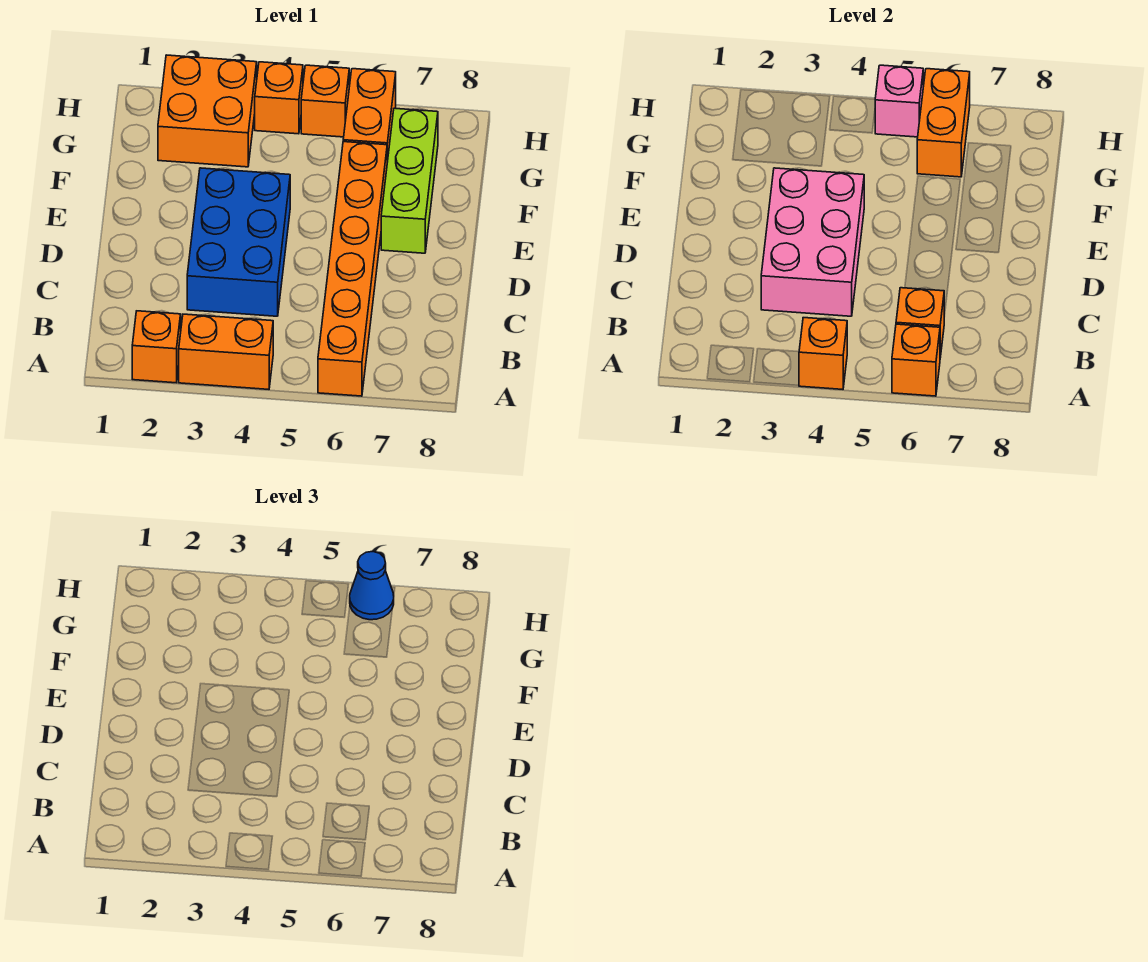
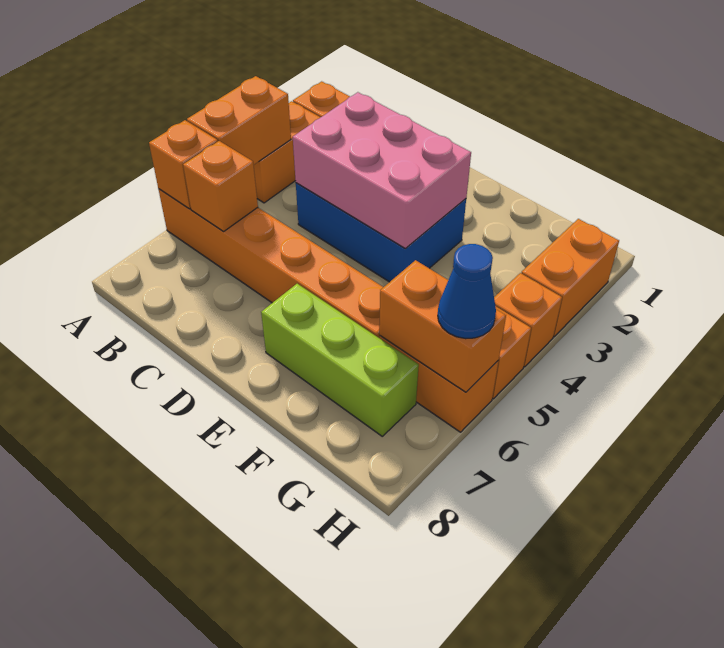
orange brick A4 level 2 -> orange brick A4:A5 level 2
orange brick G2:H3 level 1 -> orange brick H2:H3 level 1
pink brick H5 level 2 -> none

